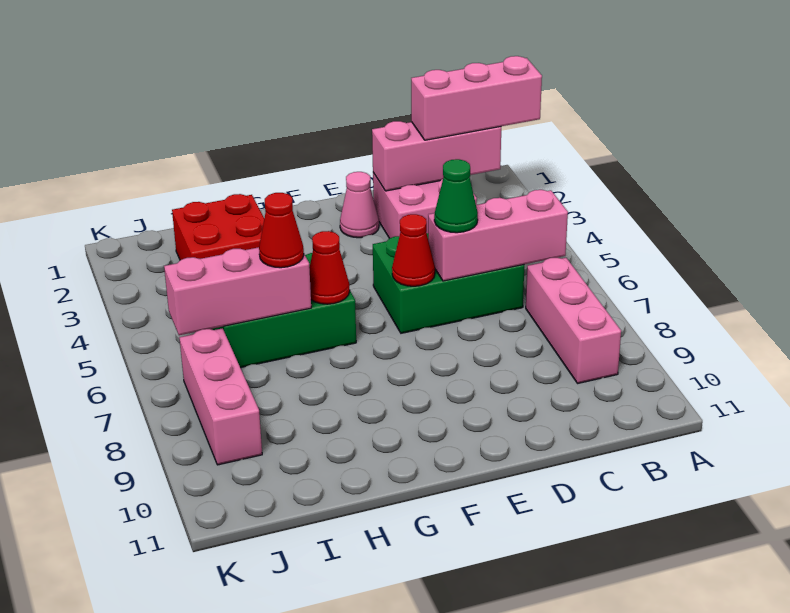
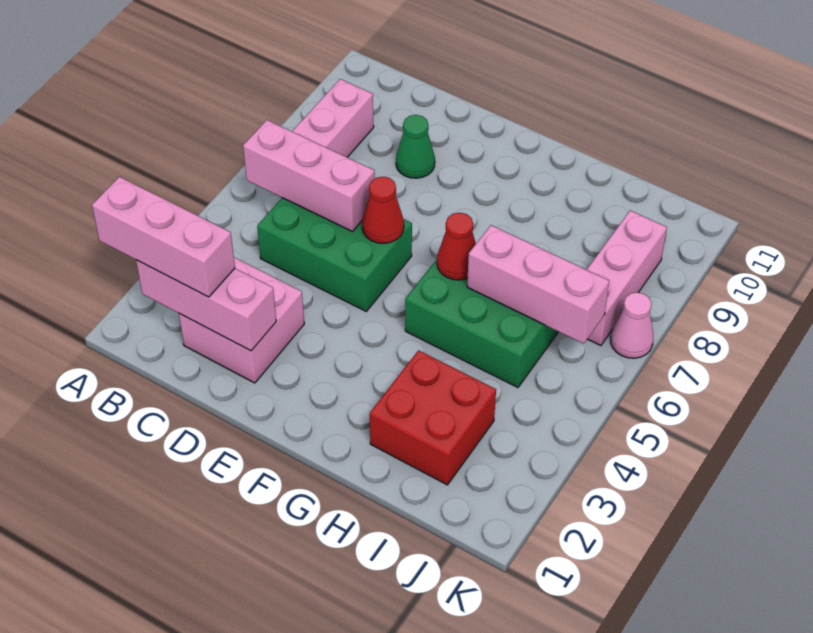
green cone D6 level 3 -> green cone D9 level 1
pink cone E2 level 1 -> pink cone K7 level 1
red cone H6 level 3 -> none

